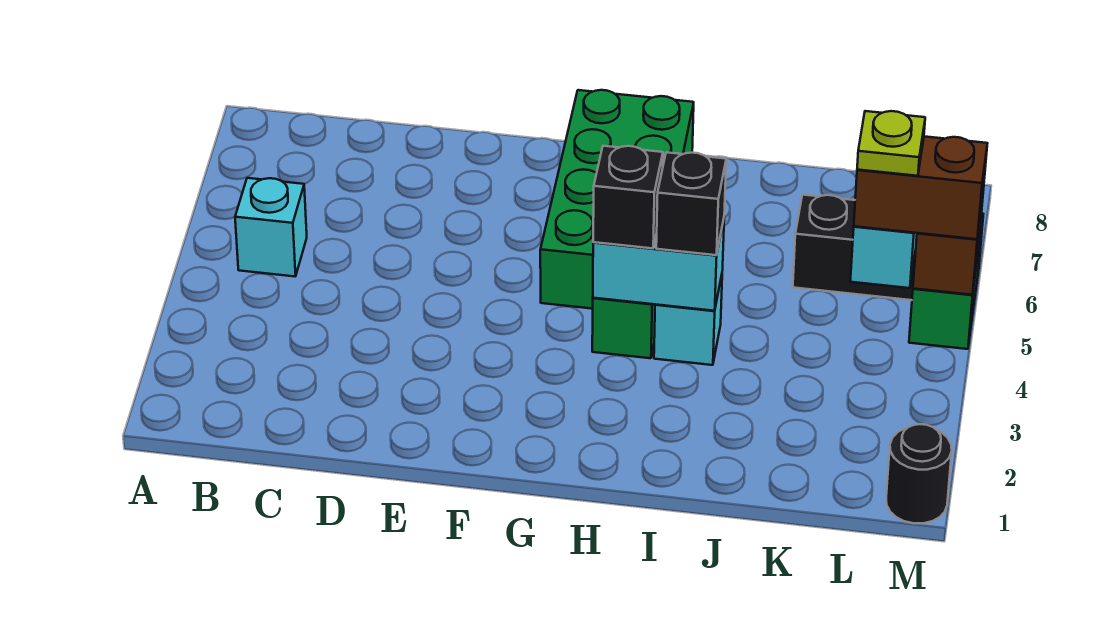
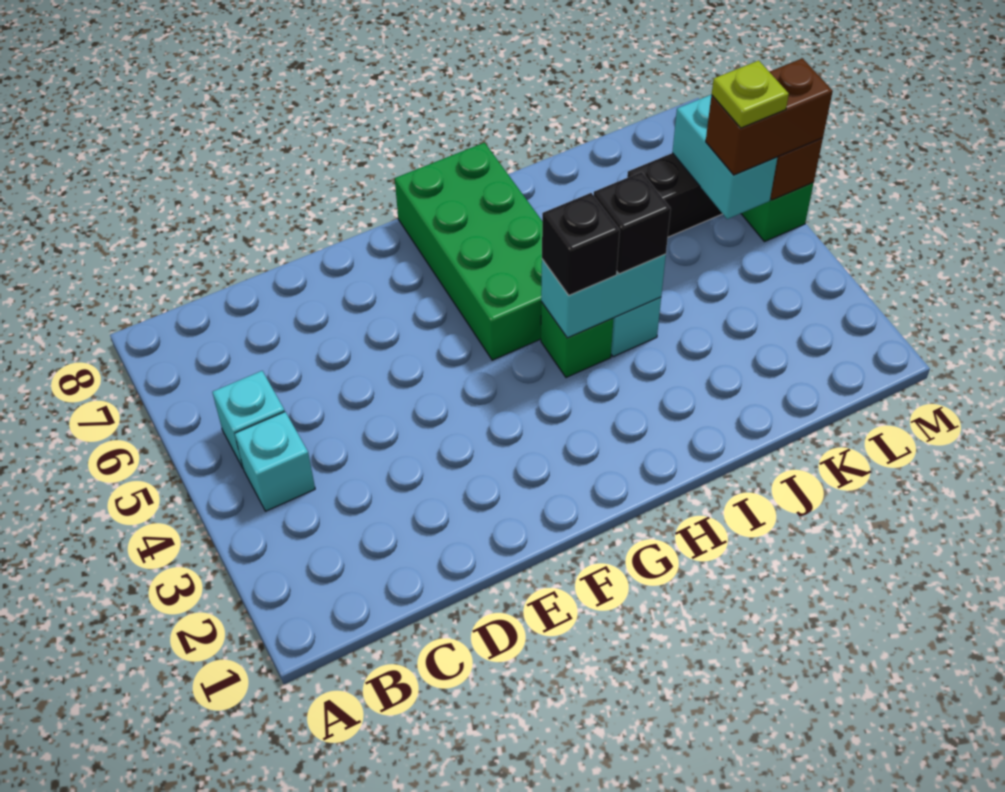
none -> cyan brick B4 level 1
black round brick M1 level 1 -> none

